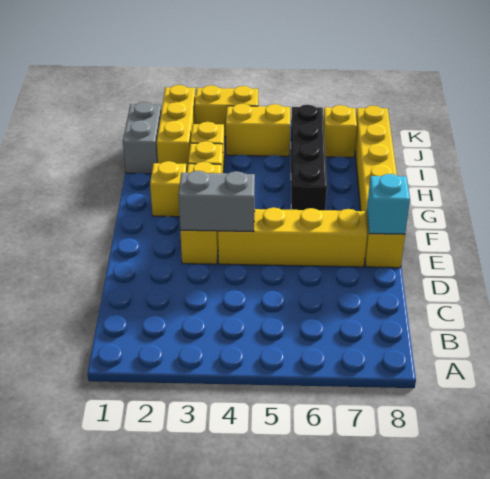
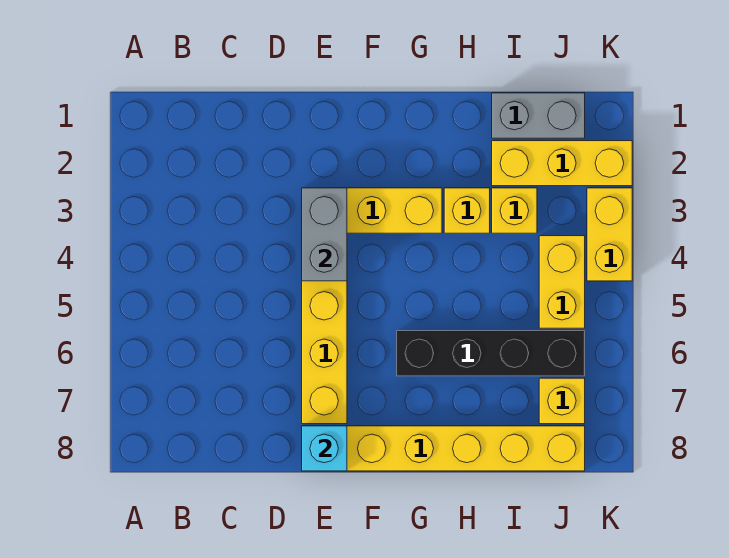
yellow brick G2 level 1 -> none

